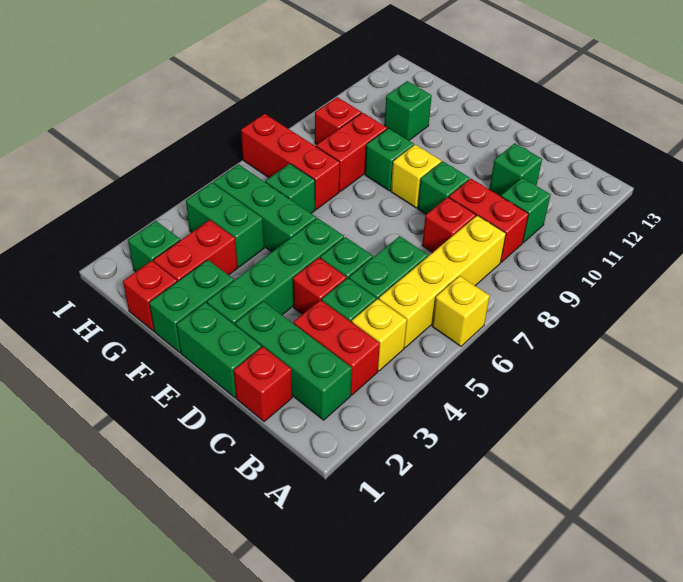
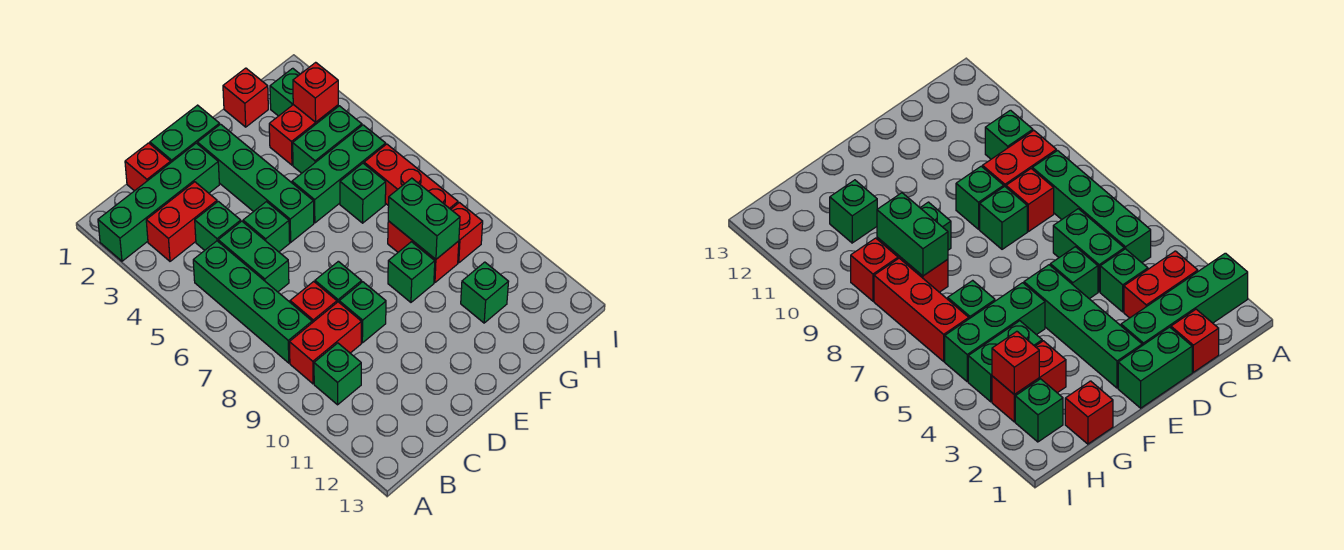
yellow brick A6 level 1 -> none
green brick B2:D2 level 1 -> green brick A2:D2 level 1
yellow brick B4 level 1 -> none
yellow brick B5:B8 level 1 -> green brick B5:B8 level 1
green brick C11 level 1 -> green brick D8 level 1
red brick D4 level 1 -> red brick H3 level 2
yellow brick E9 level 1 -> none
green brick F1:F2 level 1 -> green brick G8:G9 level 2
red brick G2:G3 level 1 -> red brick G3:H3 level 1
red brick G7:I7 level 1 -> red brick H6:H8 level 1

